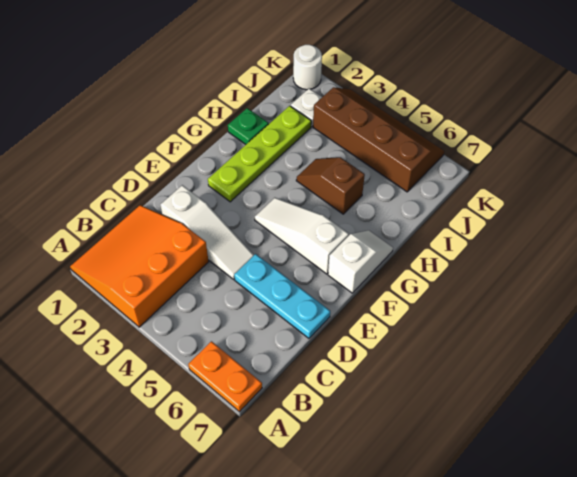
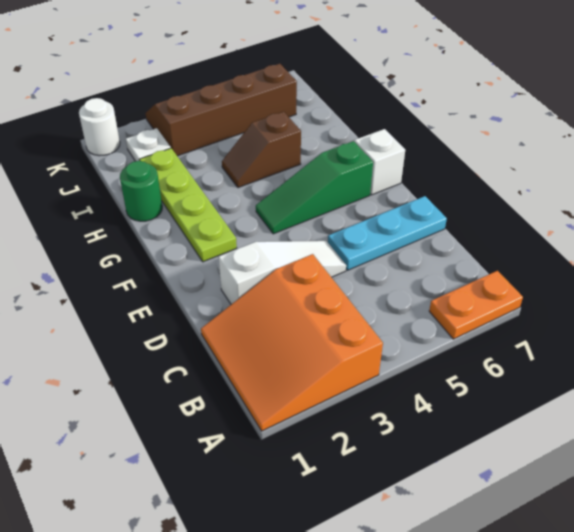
white slope F4:F6 level 1 top 6 -> green slope F4:F6 level 1 top 6
green plate H1 level 1 -> green round brick H1 level 1

